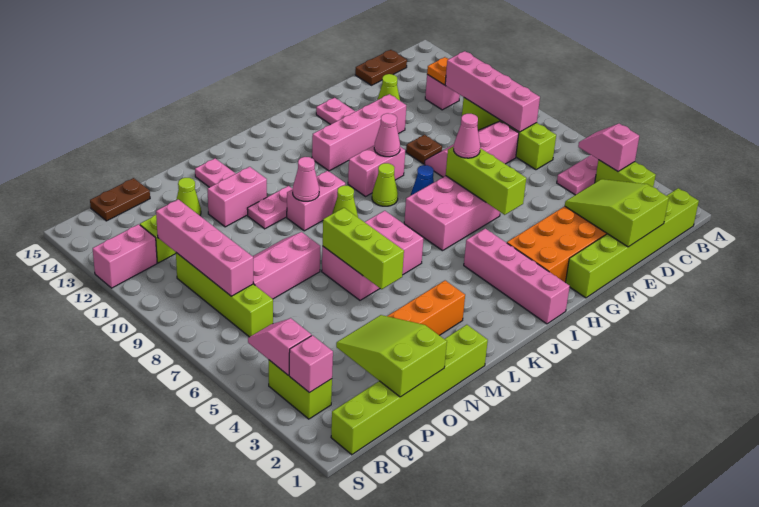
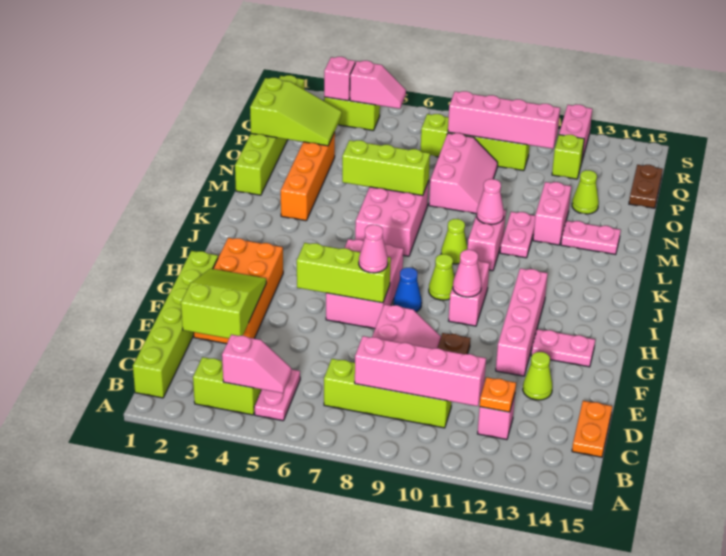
brown plate C15:D15 level 1 -> orange plate C15:D15 level 1
lime slope D1:E3 level 2 top 1 -> lime slope D2:F3 level 2 top D
pink brick I1:I4 level 1 -> none

